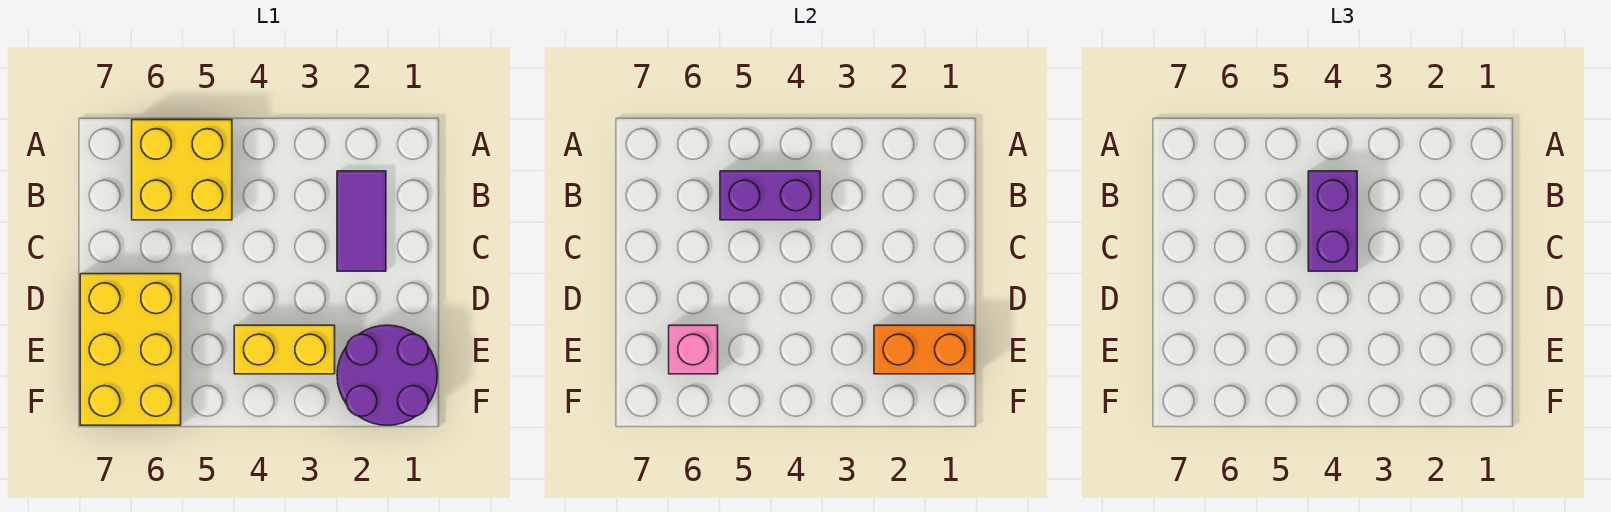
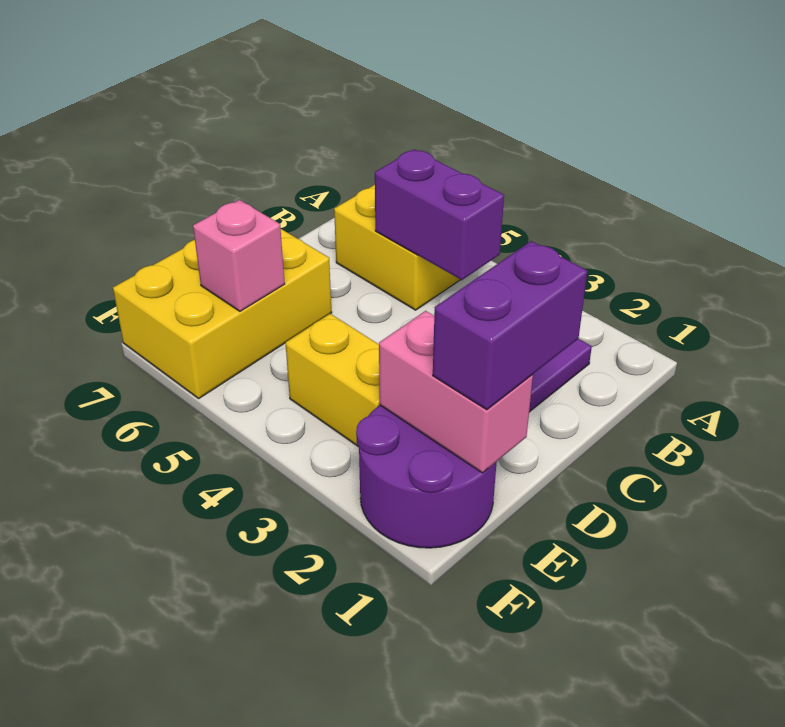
purple brick B4:C4 level 3 -> purple brick D1:E1 level 3
orange brick E1:E2 level 2 -> pink brick E1:E2 level 2

